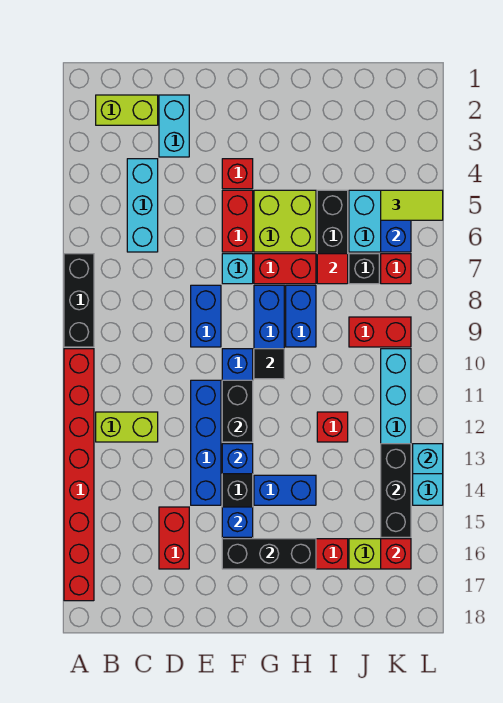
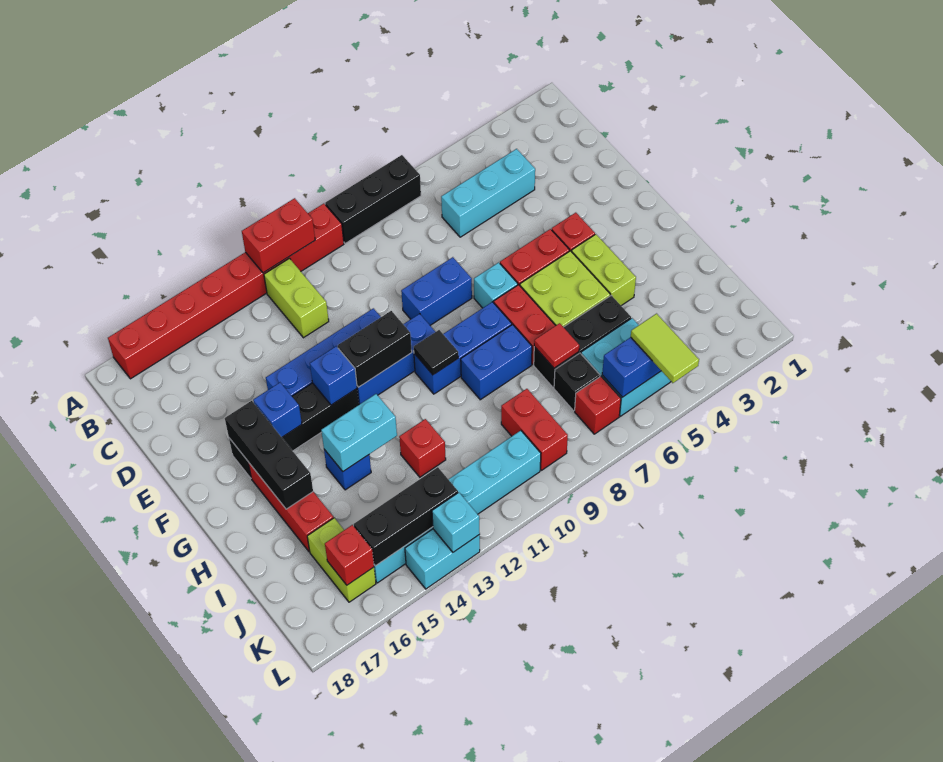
lime brick B2:C2 level 1 -> lime brick G4:H4 level 1
cyan brick D2:D3 level 1 -> cyan brick H13:H14 level 2
red brick D15:D16 level 1 -> red brick A11:A12 level 2
blue brick G14:H14 level 1 -> blue brick H14 level 1

